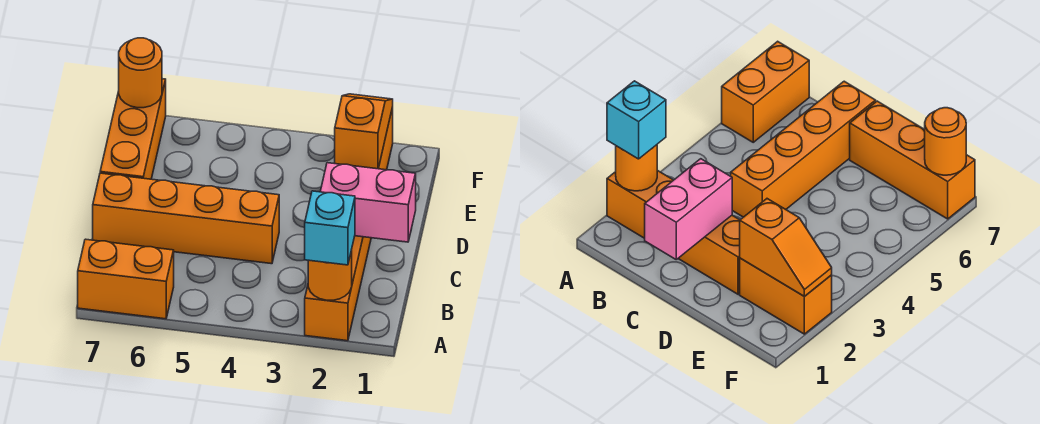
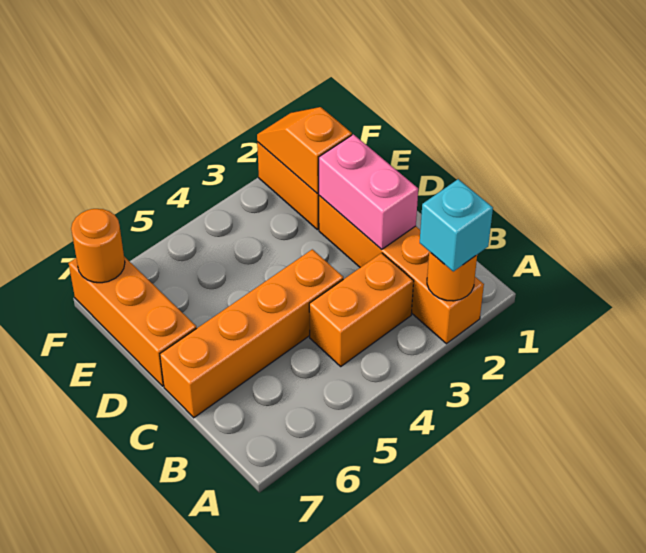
orange brick A6:A7 level 1 -> orange brick B3:B4 level 1
pink brick C1:C2 level 2 -> pink brick C2:D2 level 2

